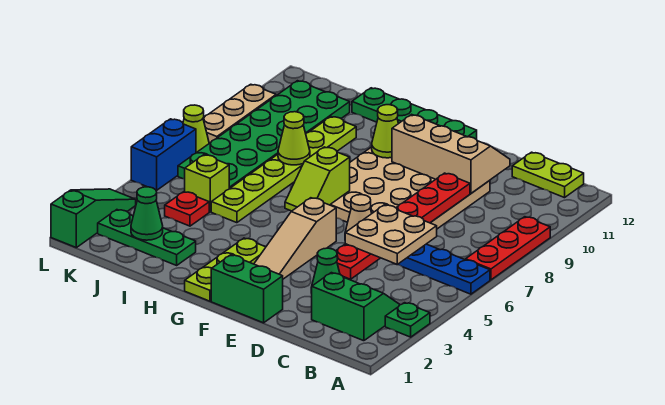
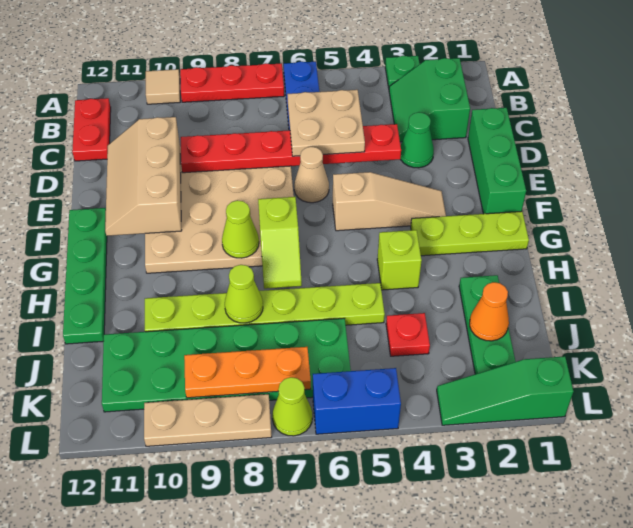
none -> tan tile A10 level 1
lime plate B12:C12 level 1 -> red plate B12:C12 level 1
green brick E1:F1 level 1 -> green brick D1:F1 level 1
lime slope G6:G7 level 2 top 7 -> lime slope G7:H7 level 2 top G
lime cone G10 level 2 -> lime cone G8 level 2
green cone J2 level 2 -> orange cone J2 level 2
lime brick J5 level 1 -> lime brick H4 level 1
none -> orange plate K7:K9 level 2

